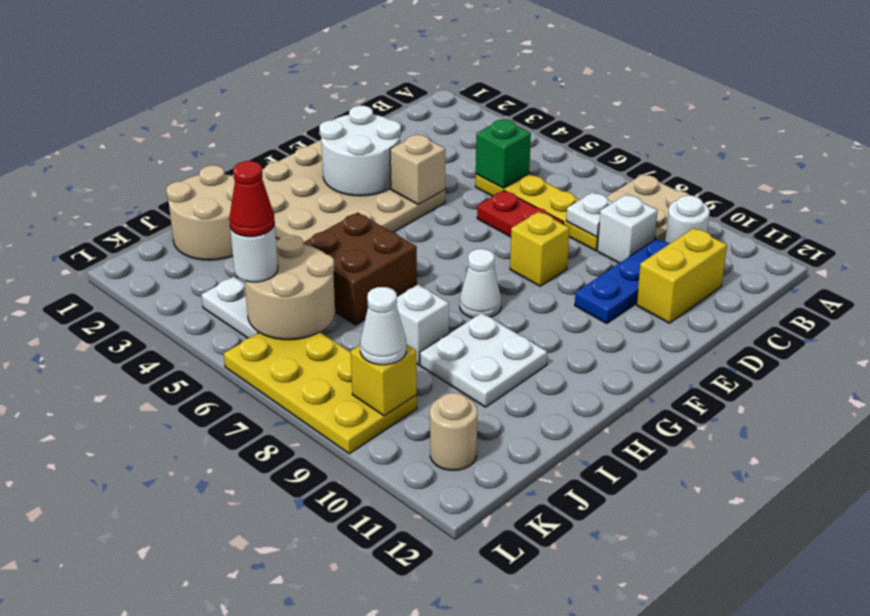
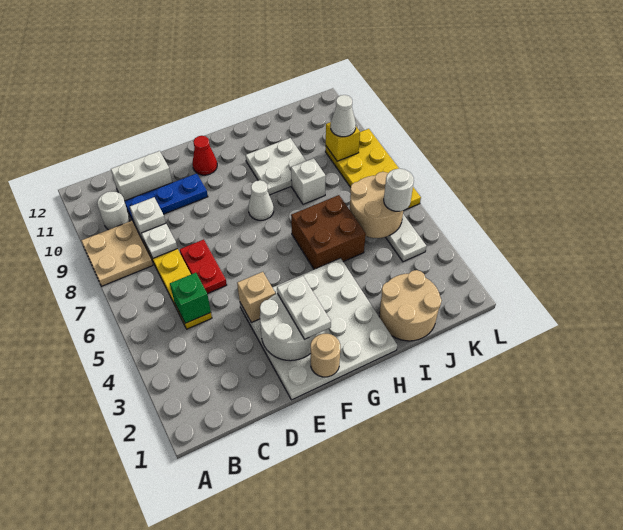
yellow brick C11:D11 level 1 -> white brick C11:D11 level 1
tan plate E1:H4 level 1 -> white plate E1:H4 level 1
yellow brick E8 level 1 -> none
none -> white plate F2:F3 level 3
red cone K5 level 4 -> red cone F11 level 1
tan round brick K11 level 1 -> tan round brick F1 level 2

